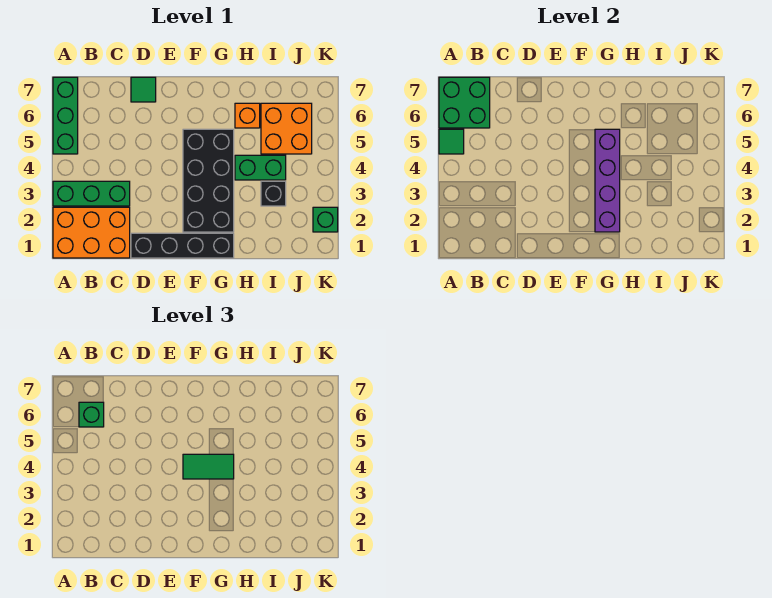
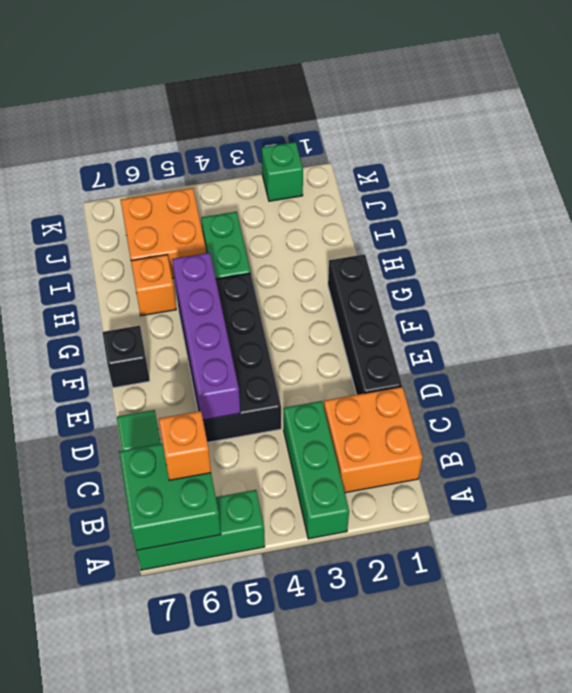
orange brick A1:C2 level 1 -> orange brick B1:C2 level 1
green tile A5 level 2 -> none
green brick B6 level 3 -> orange brick B6 level 3
black brick F2:G5 level 1 -> black brick D4:G5 level 1
green tile F4:G4 level 3 -> none
purple brick G2:G5 level 2 -> purple brick D5:G5 level 2
black brick I3 level 1 -> black brick F7 level 1

